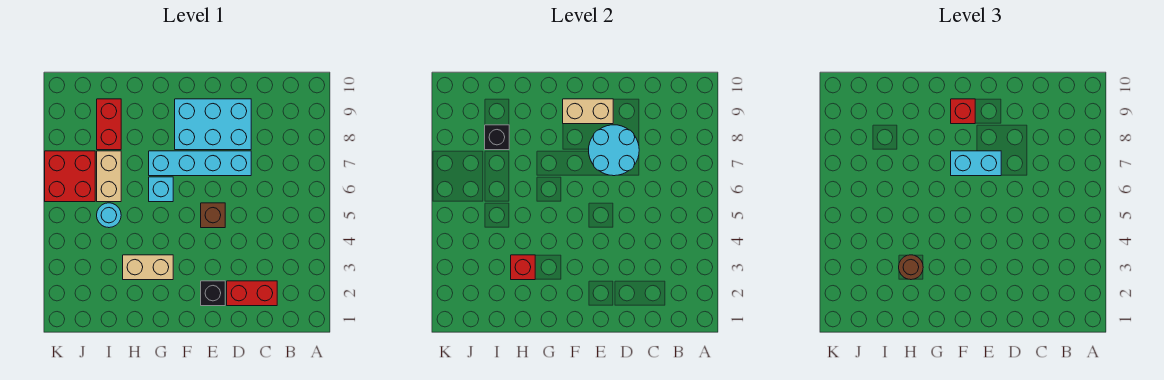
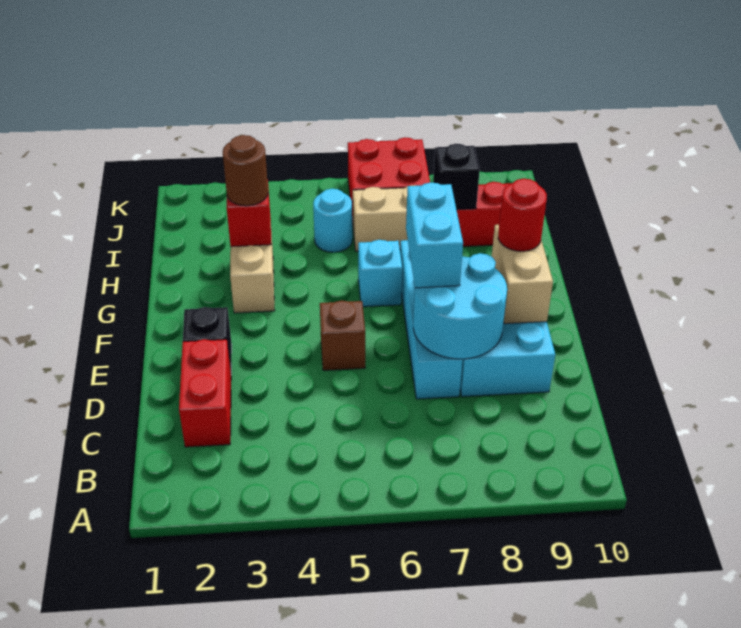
red brick F9 level 3 -> red round brick F9 level 3

